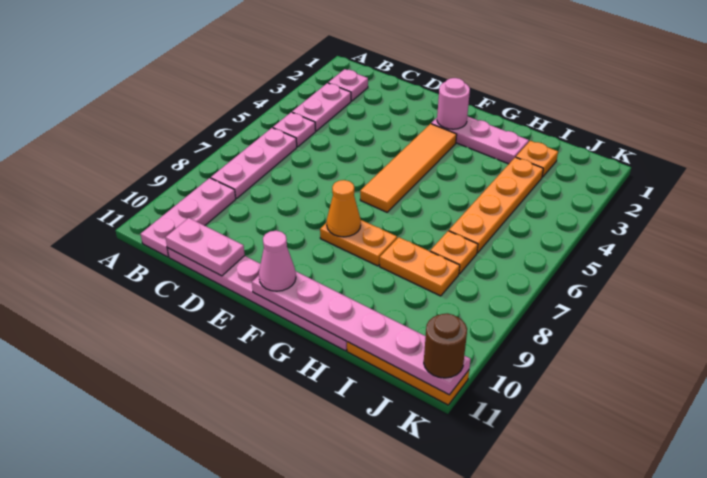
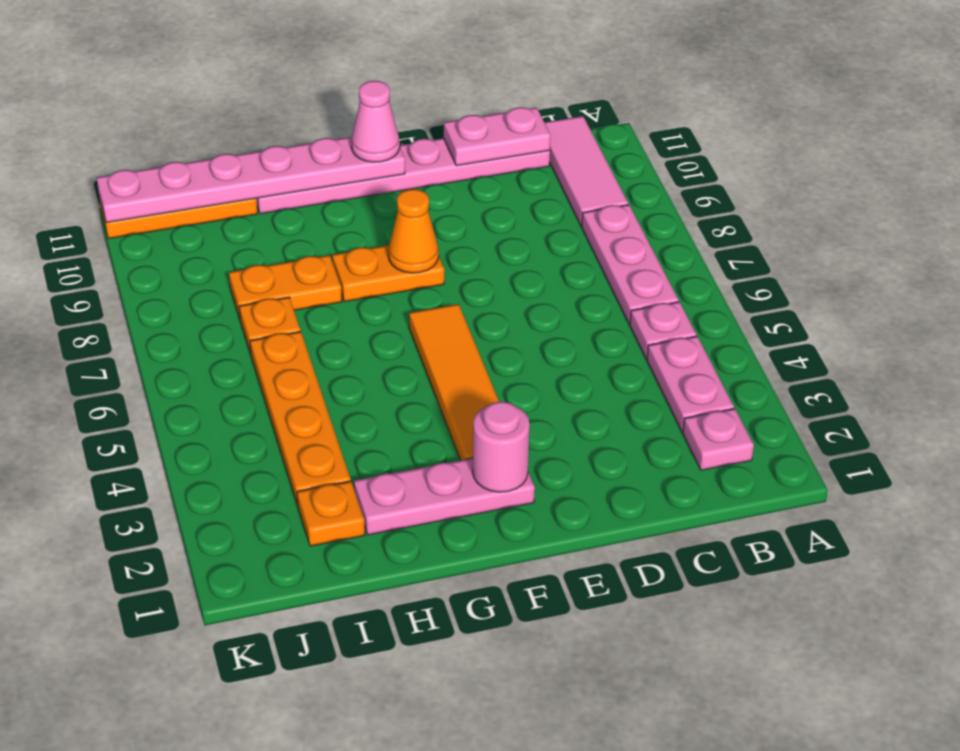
pink plate B9:B11 level 1 -> pink tile B9:B11 level 1
brown round brick K11 level 3 -> none

